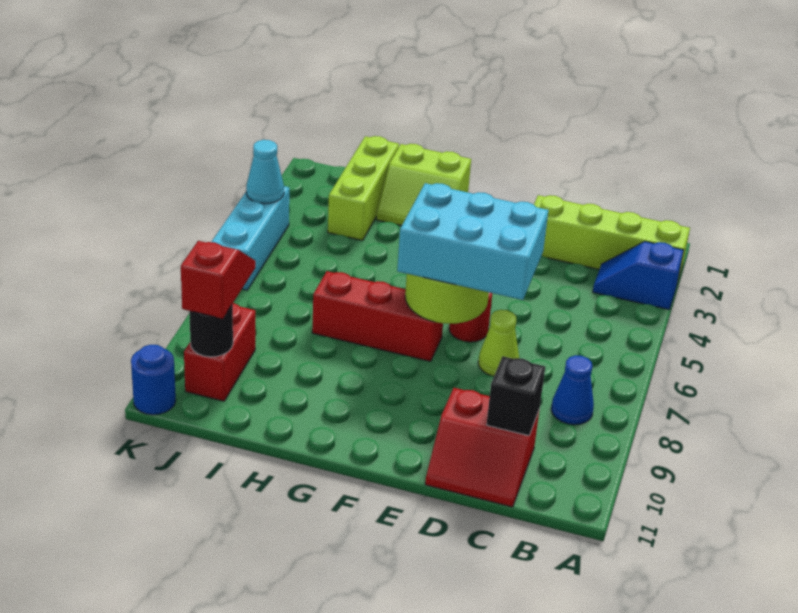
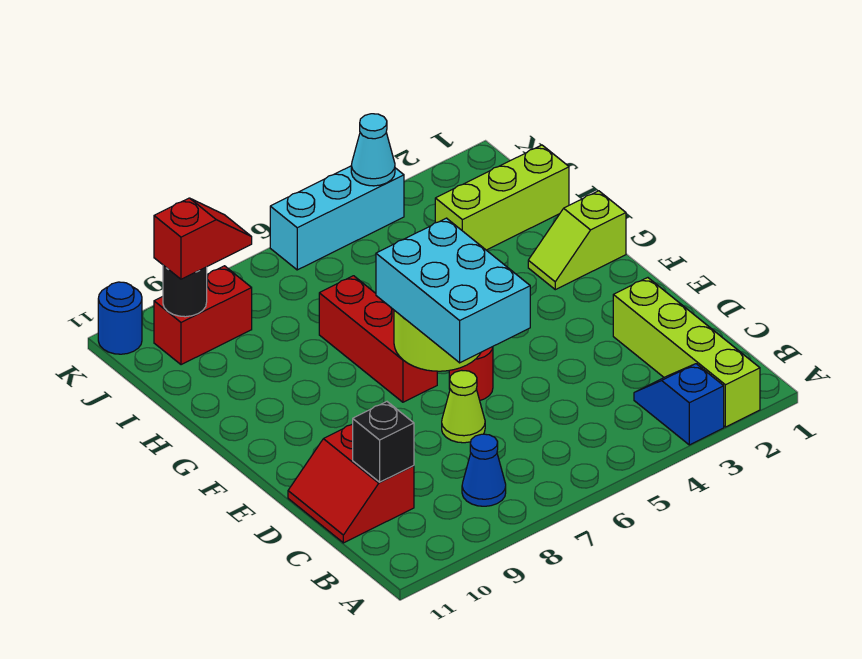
lime slope G1:H2 level 1 top 1 -> lime slope G1:G2 level 1 top 1

